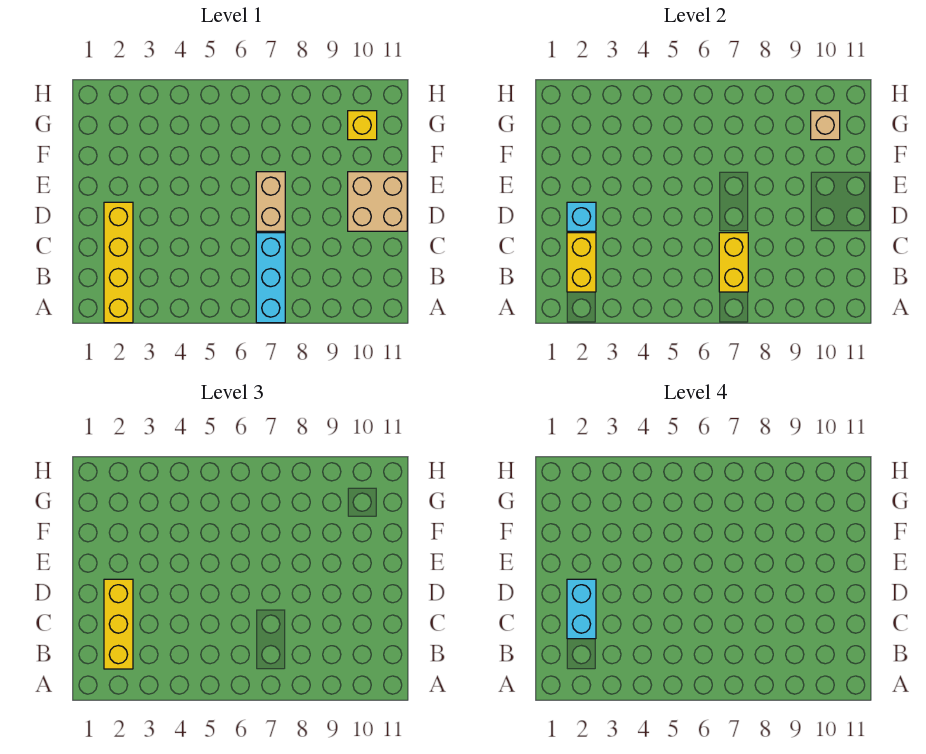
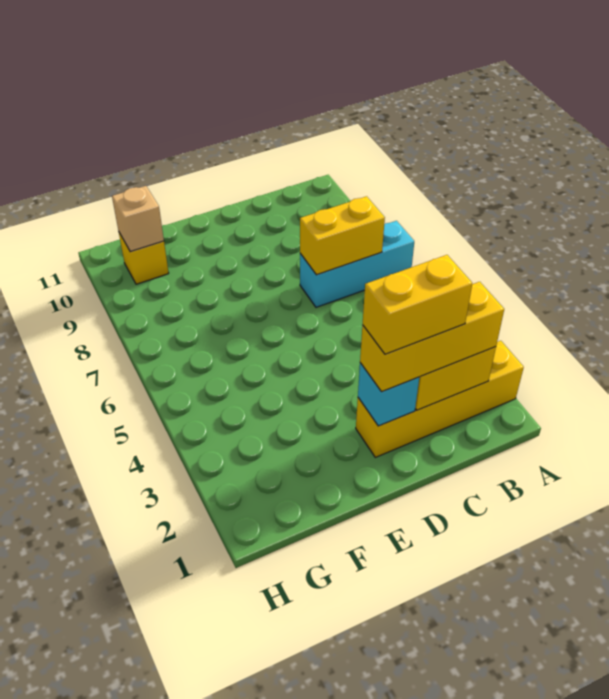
cyan brick C2:D2 level 4 -> yellow brick C2:D2 level 4
tan brick D7:E7 level 1 -> none
tan brick D10:E11 level 1 -> none

